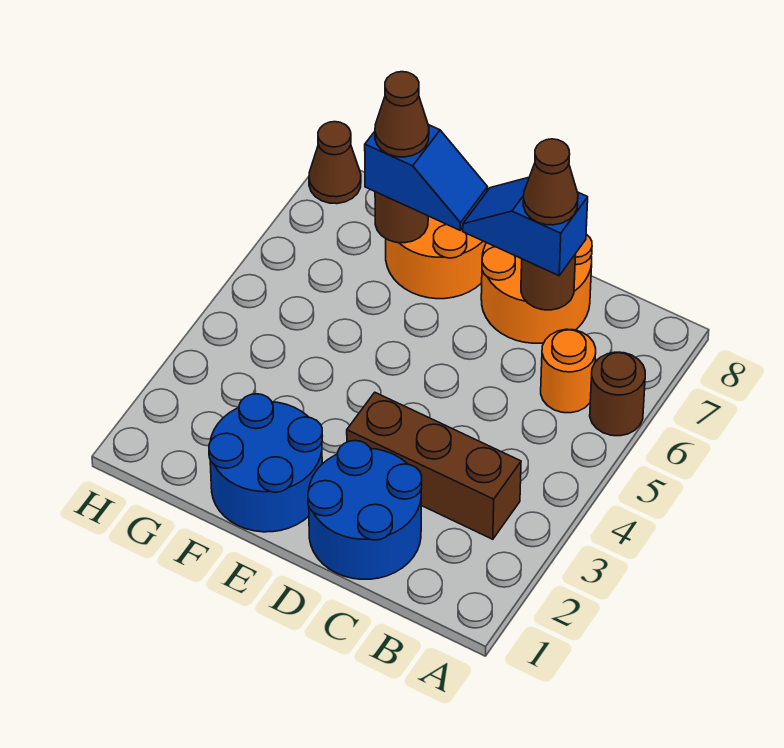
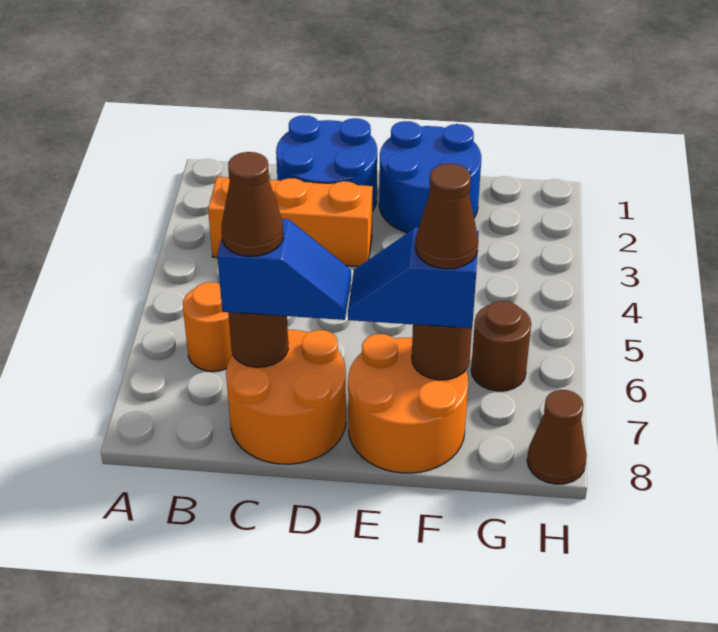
brown round brick A6 level 1 -> brown round brick G6 level 1
brown brick B3:D3 level 1 -> orange brick B3:D3 level 1

